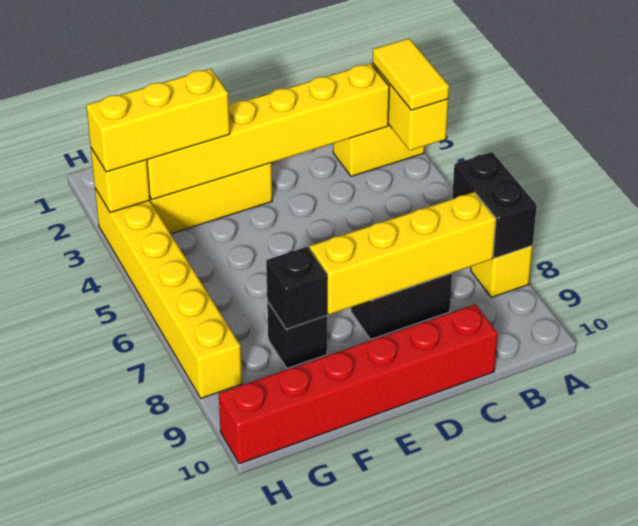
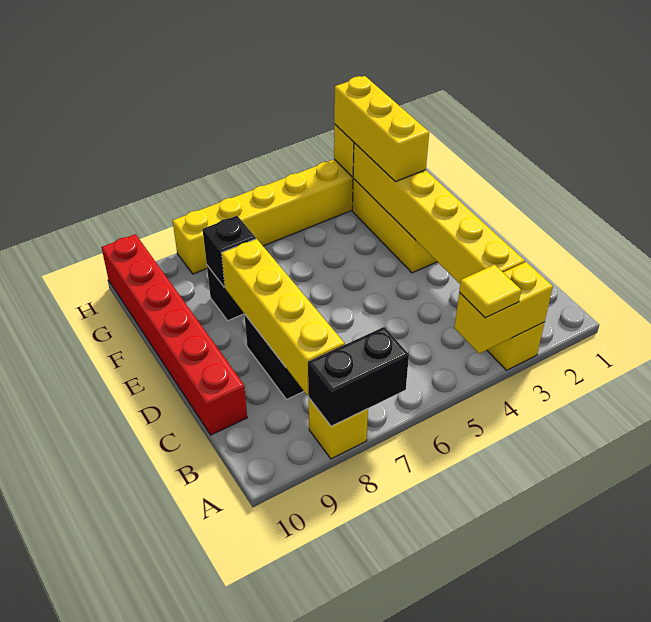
yellow tile A3:A4 level 3 -> yellow tile A4 level 3

